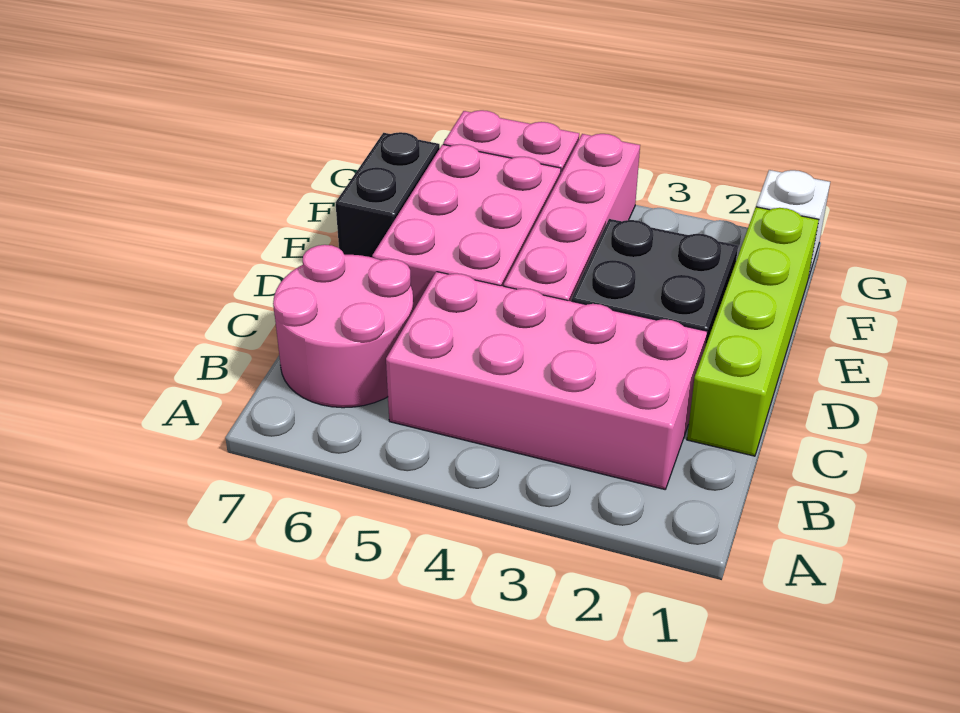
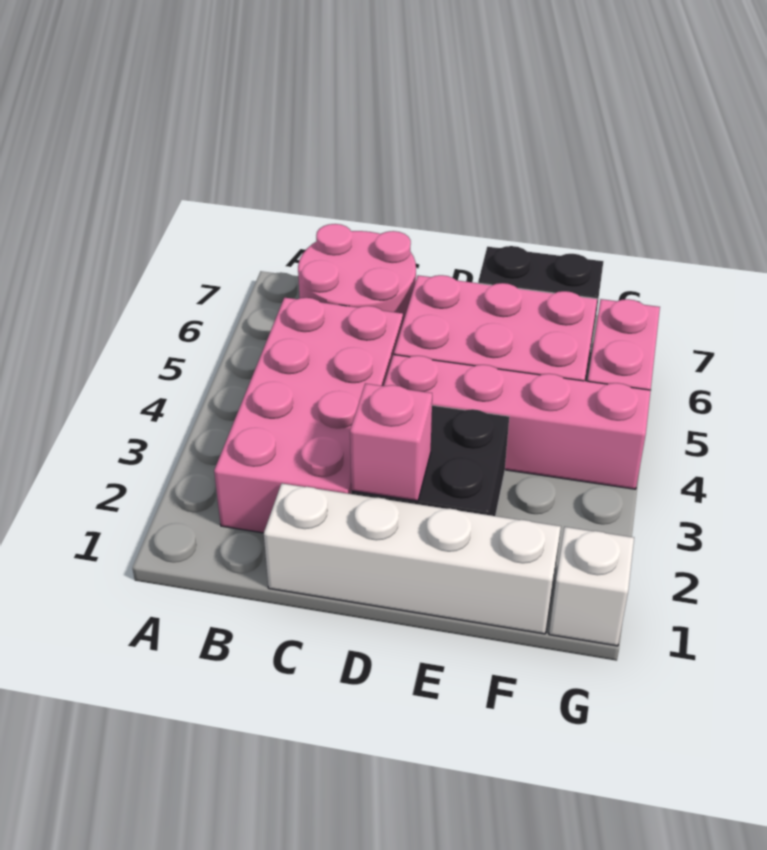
lime brick C1:F1 level 1 -> white brick C1:F1 level 1
none -> pink brick D2 level 2

